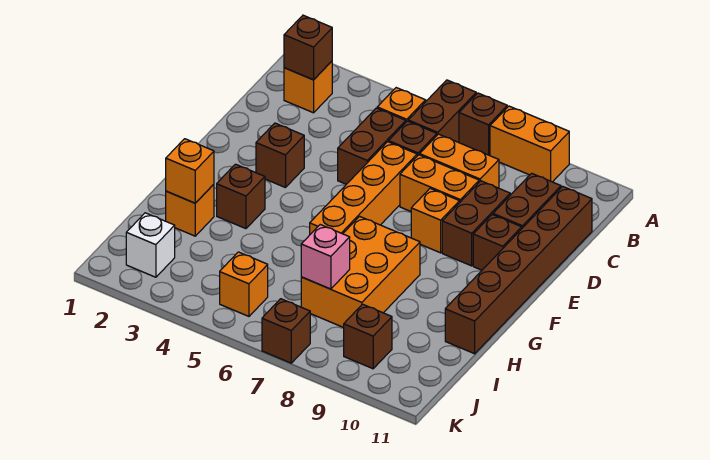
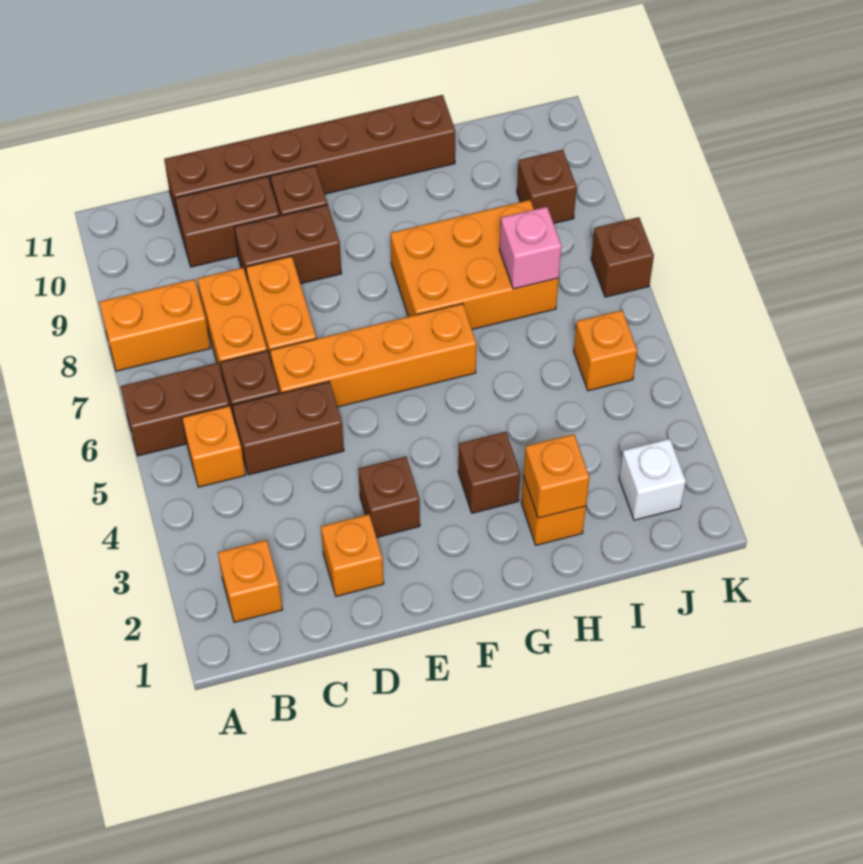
brown brick A7 level 1 -> none
orange brick A8:A9 level 1 -> orange brick A8:B8 level 1
brown brick B2 level 2 -> none
orange brick E8 level 1 -> orange brick D2 level 1

